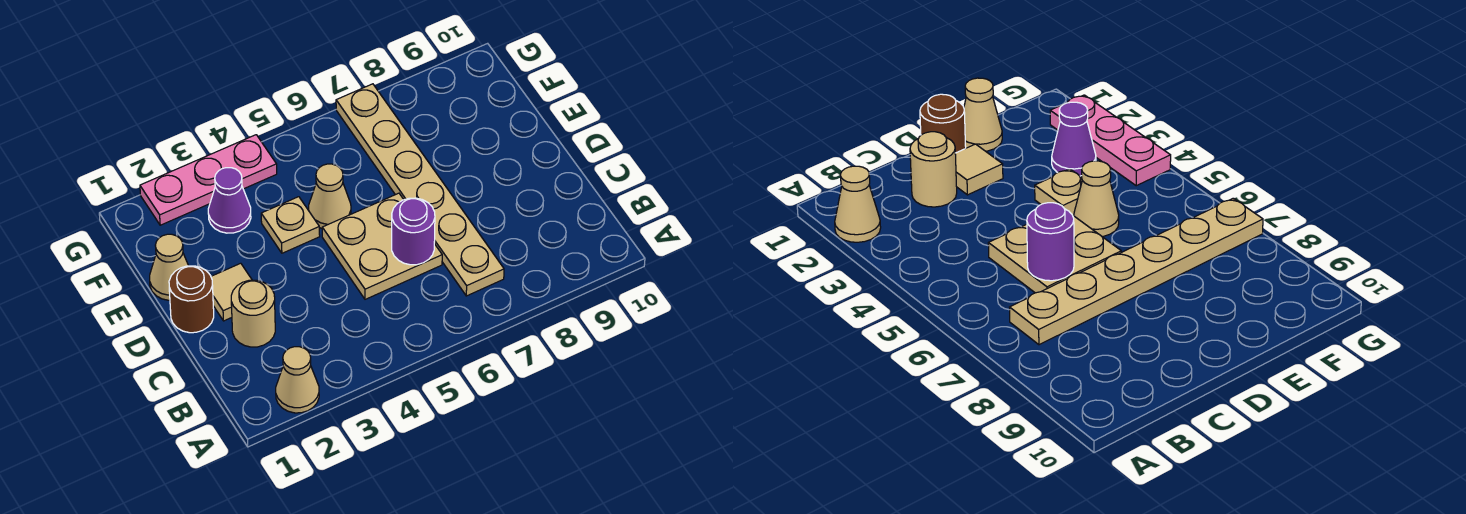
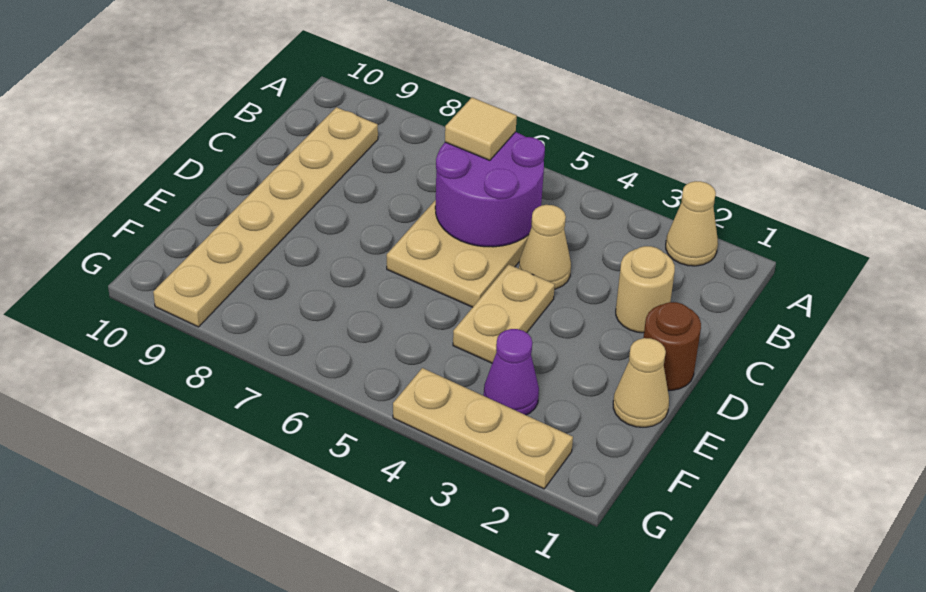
tan plate B7:G7 level 1 -> tan plate B9:G9 level 1
purple round brick C6 level 2 -> purple round brick B5:C6 level 2
tan tile D2 level 1 -> tan tile B6 level 3
tan plate E4 level 1 -> tan plate D4:E4 level 1
tan cone E5 level 1 -> tan cone C4 level 1
pink plate G2:G4 level 1 -> tan plate G2:G4 level 1

